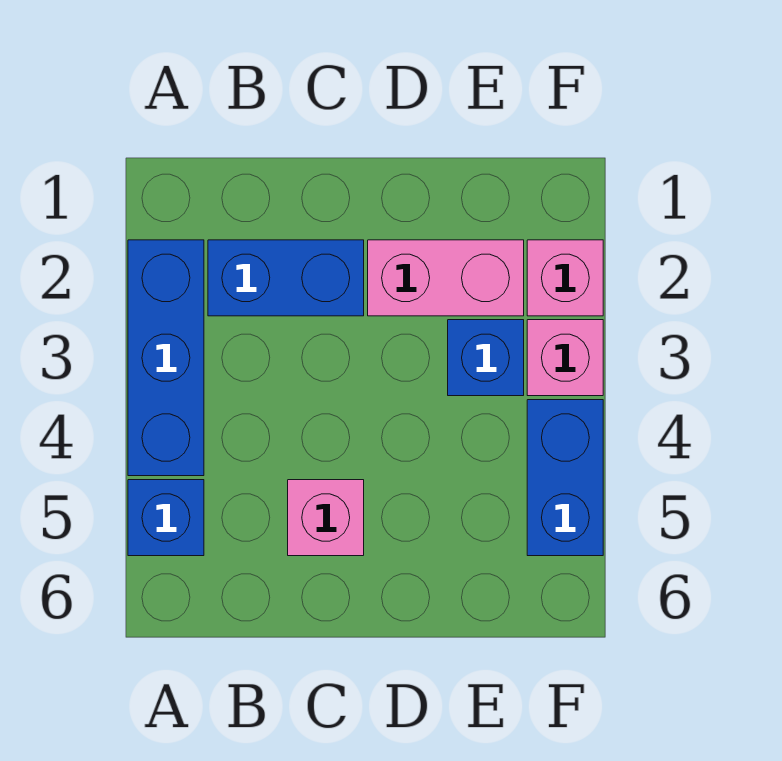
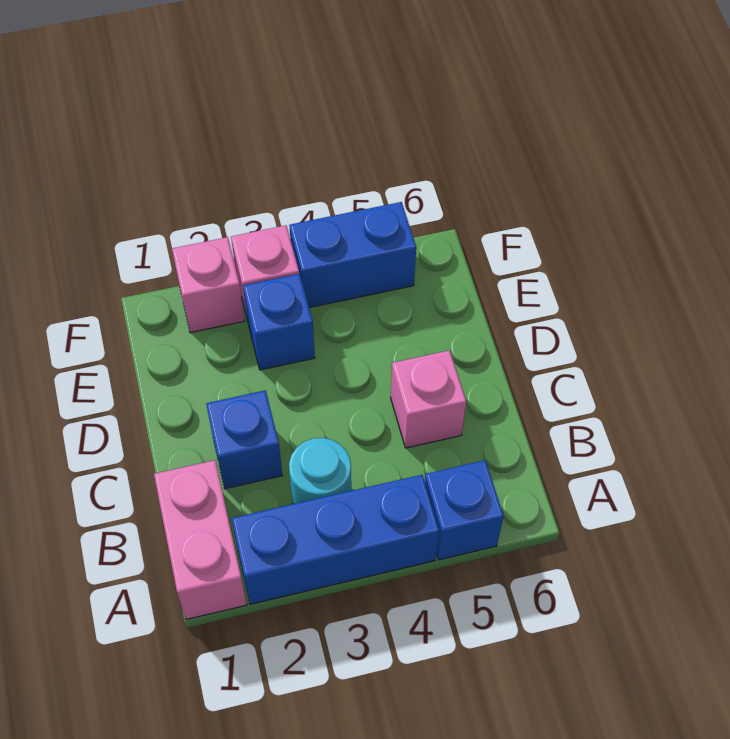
blue brick B2:C2 level 1 -> blue brick C2 level 1
none -> cyan round brick B3 level 1
pink brick D2:E2 level 1 -> pink brick A1:B1 level 1

